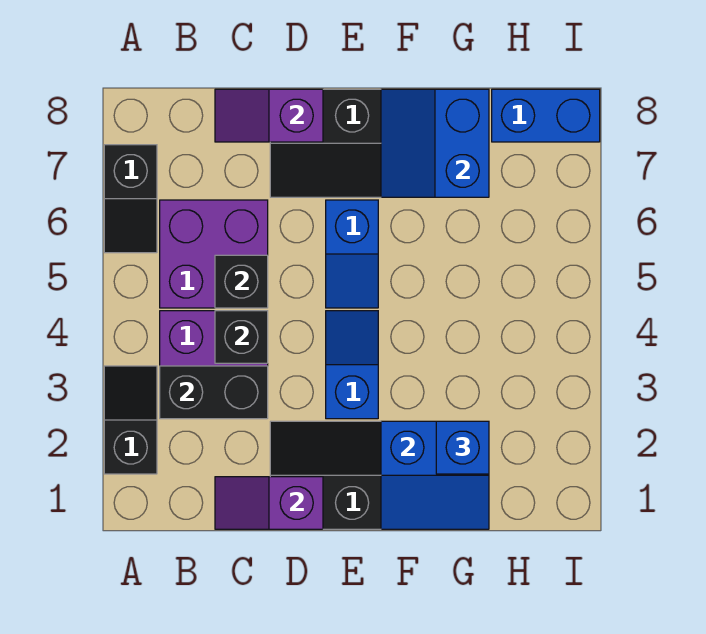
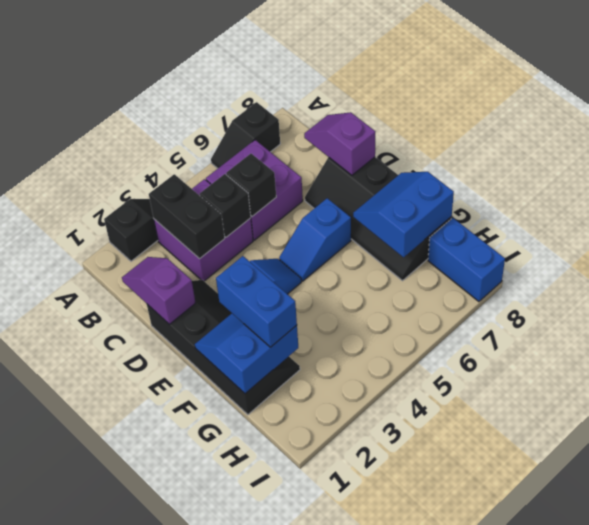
blue slope F1:G2 level 2 top 2 -> blue slope F1:G2 level 2 top G
blue brick G2 level 3 -> blue brick F2:G2 level 3

